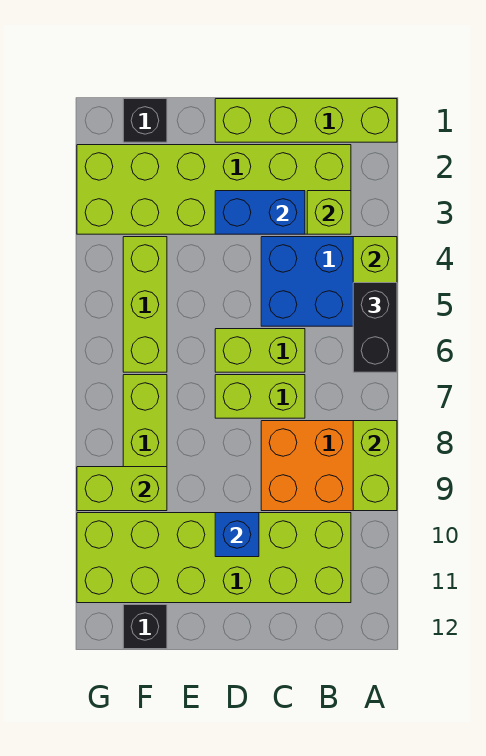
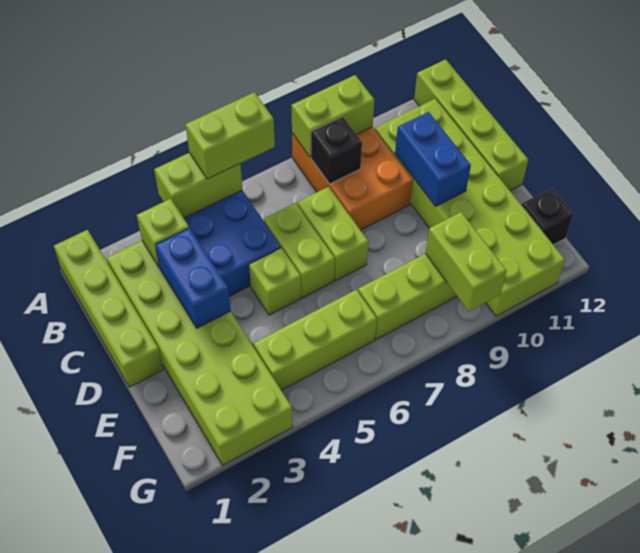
black brick A5:A6 level 3 -> lime brick A5:A6 level 3
none -> lime brick A12:D12 level 1
none -> lime brick D5 level 1
blue brick D10 level 2 -> blue brick C10:D10 level 2
black brick F1 level 1 -> black brick B8 level 2

